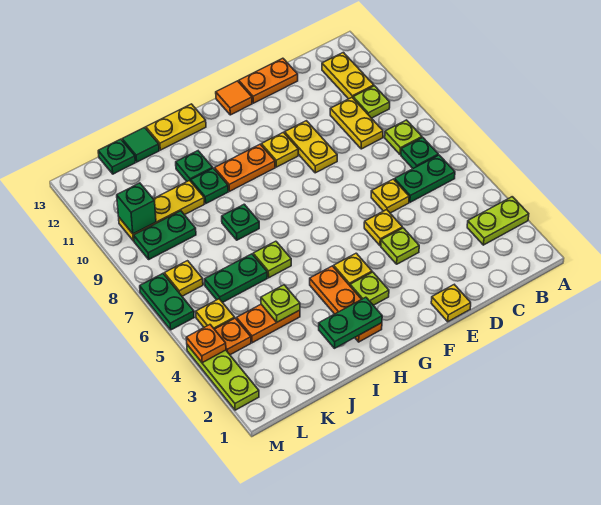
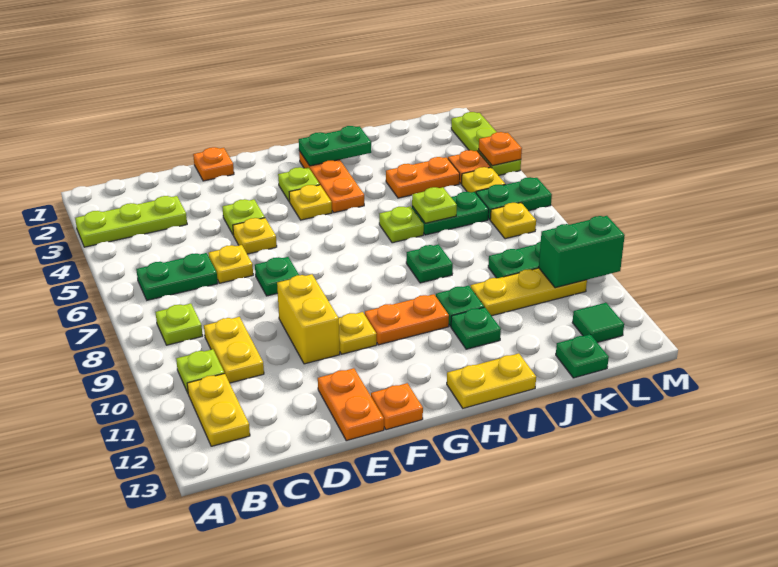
lime plate A3:B3 level 1 -> lime plate A3:C3 level 1
green plate B7 level 1 -> green plate E7 level 1
orange plate D13:E13 level 1 -> orange plate E12:E13 level 1
yellow plate E1 level 1 -> orange plate E1 level 1
yellow plate E9:E10 level 1 -> yellow brick E9:E10 level 1
orange tile F13 level 1 -> orange plate F13 level 1
lime plate J4 level 2 -> lime plate J6 level 2
green tile J13 level 1 -> green tile L12 level 1
green brick L10 level 2 -> green brick L10:M10 level 2
green plate M6:M7 level 1 -> green plate L6:M6 level 1

